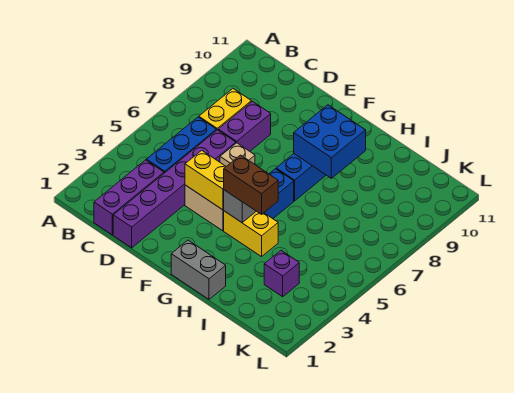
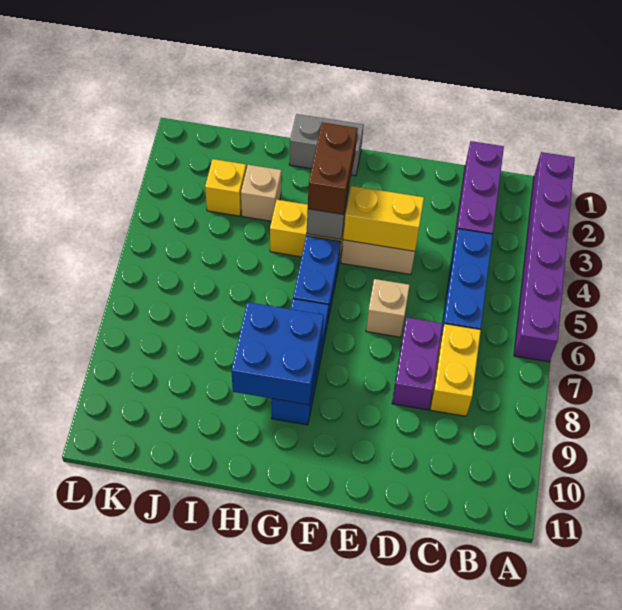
purple brick D1:D6 level 1 -> purple brick A1:A6 level 1
brown brick G4:H4 level 3 -> brown brick G3:G4 level 3
none -> tan brick I3 level 1
purple brick J3 level 1 -> yellow brick J3 level 1

